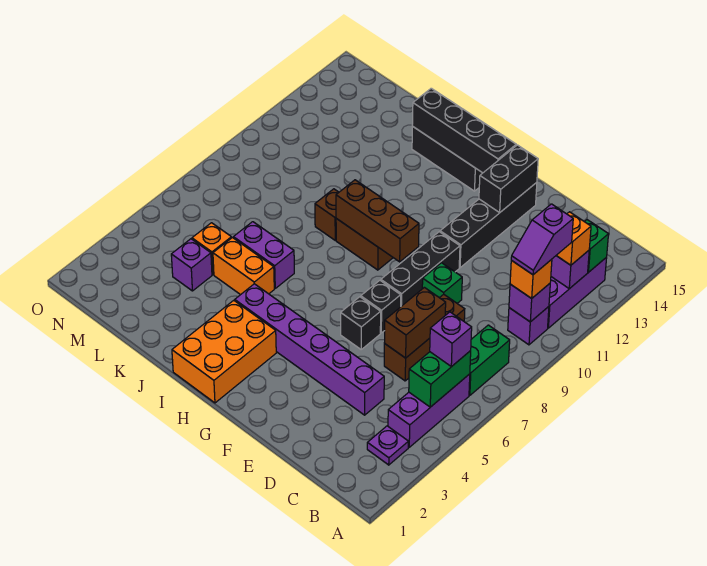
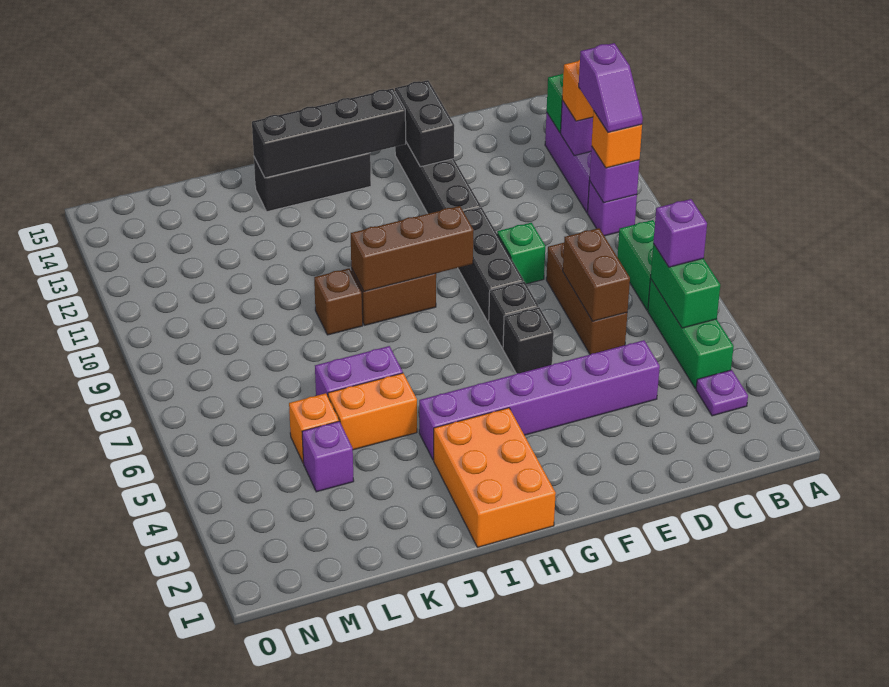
purple brick B4:B6 level 1 -> green brick B4:B6 level 1

